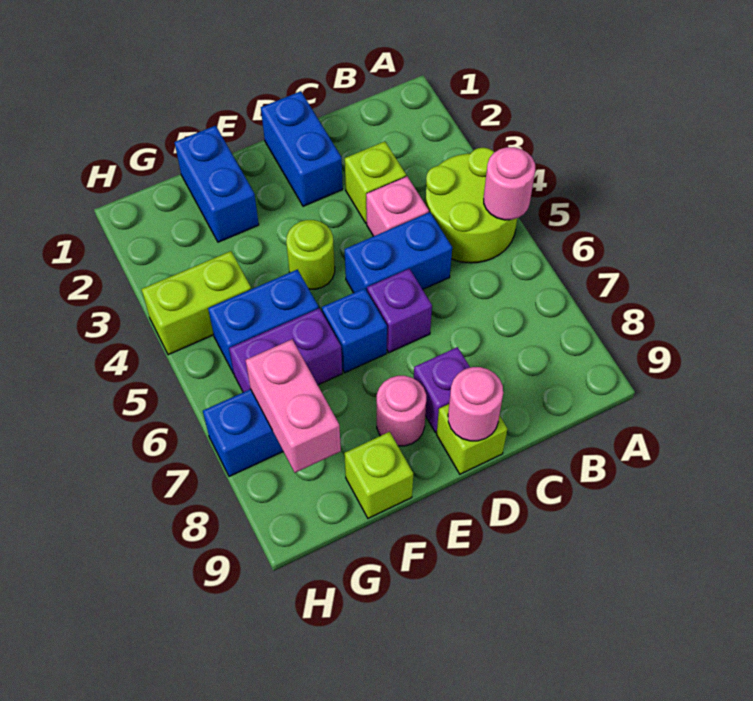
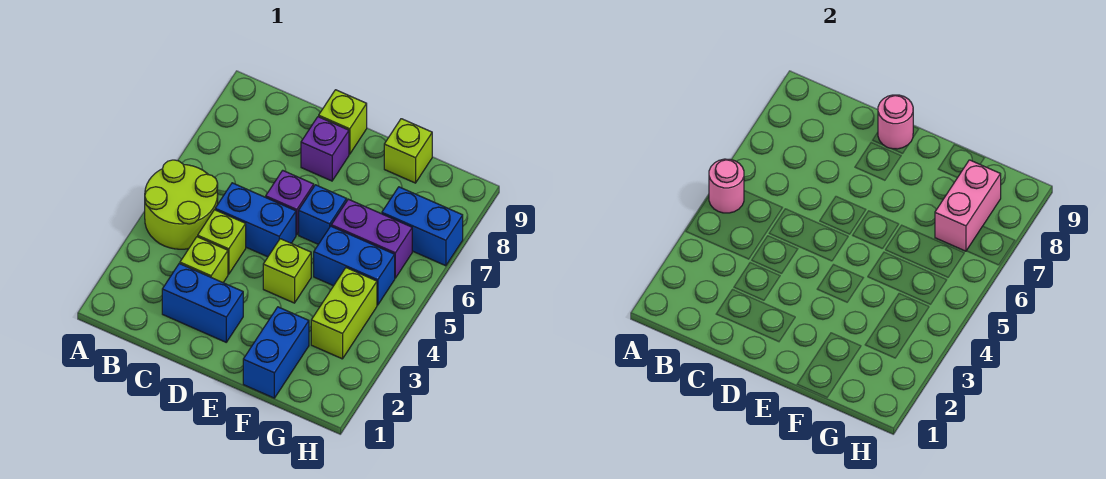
pink brick C4 level 1 -> lime brick C4 level 1
blue brick D1:D2 level 1 -> blue brick C2:D2 level 1
lime round brick E4 level 1 -> lime brick E4 level 1
pink round brick E8 level 1 -> none
lime brick G4:H4 level 1 -> lime brick G3:G4 level 1

